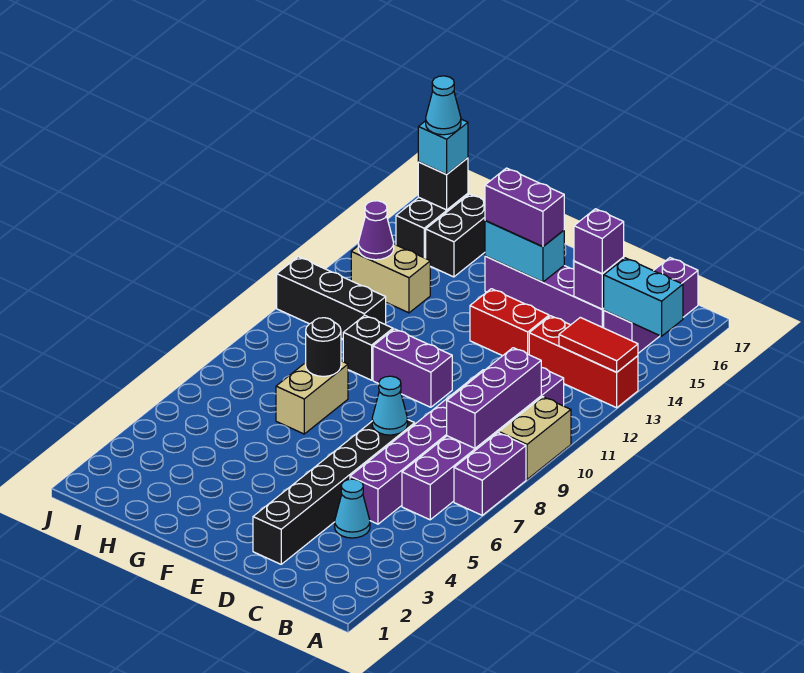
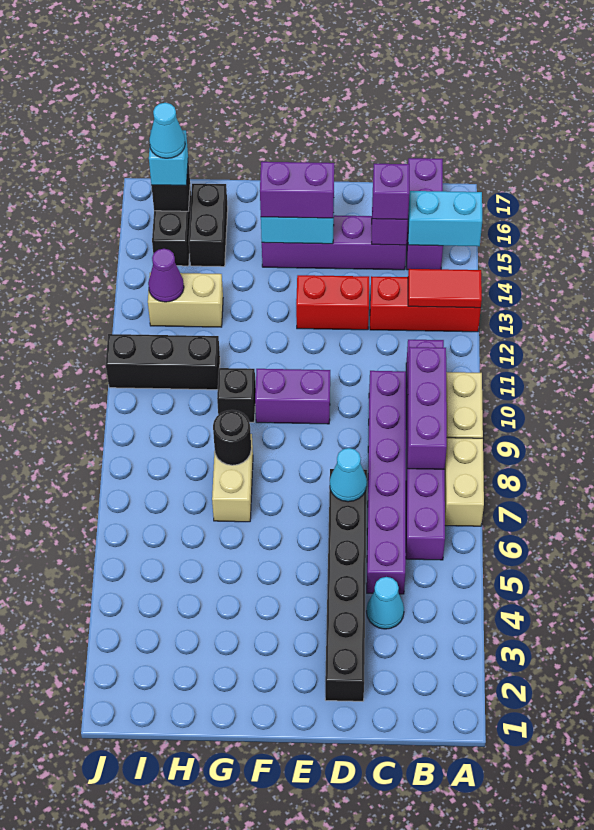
purple brick A7:A8 level 1 -> tan brick A7:A8 level 1

